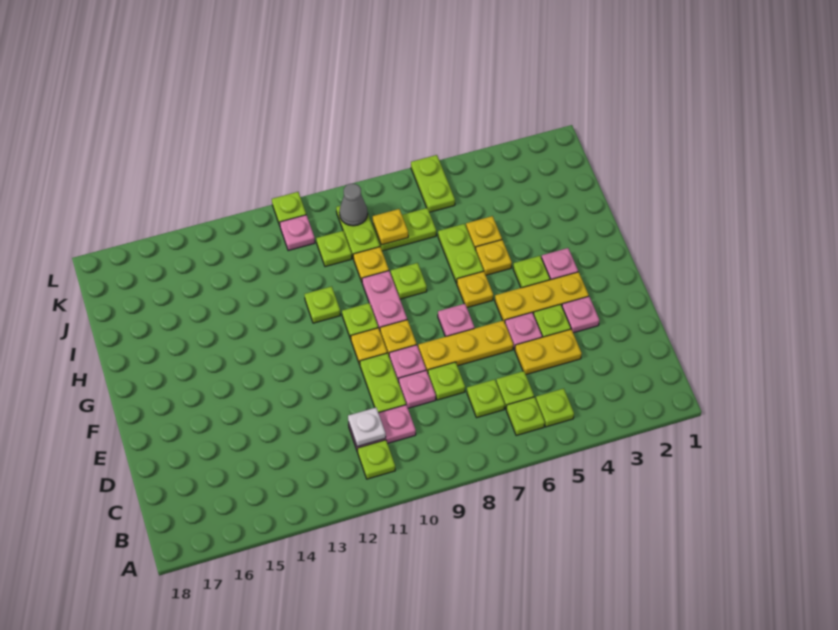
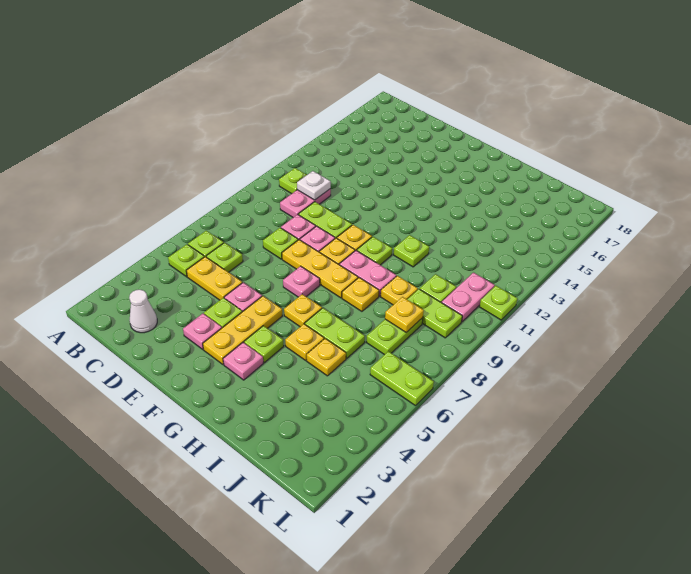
none -> white cone C2 level 1
lime plate C7 level 1 -> none
yellow plate D4:D5 level 1 -> yellow plate C5:D5 level 1
yellow plate E6:E8 level 1 -> yellow plate E8:G8 level 1
lime plate H8 level 1 -> yellow plate H8 level 1
grey cone K9 level 2 -> none
pink plate K11 level 1 -> pink plate K10:K11 level 1

